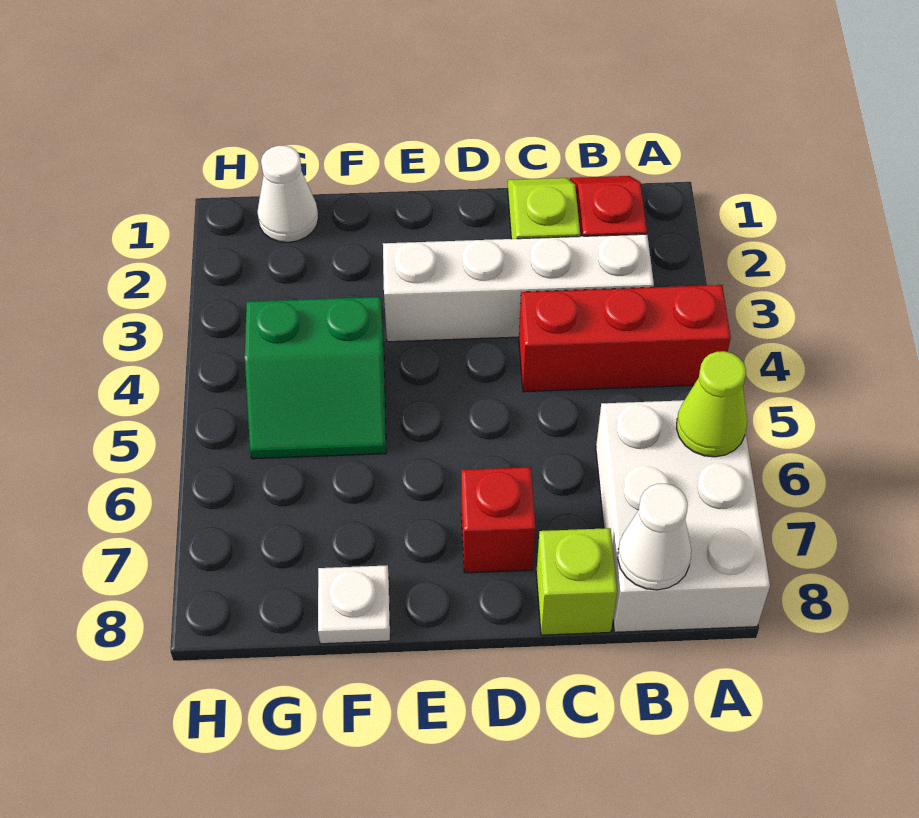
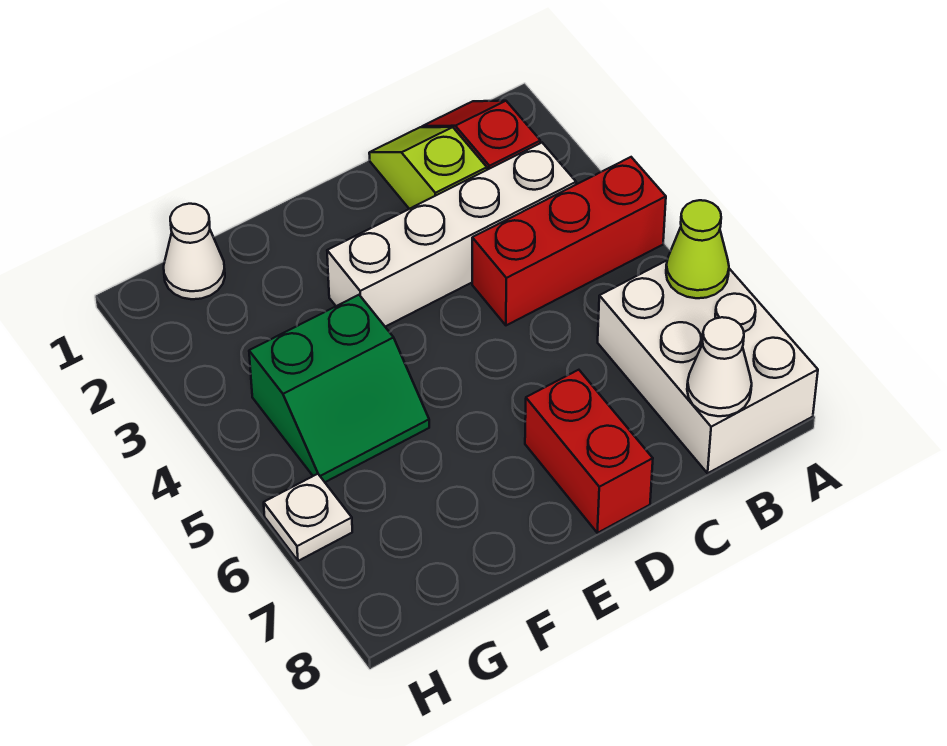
lime brick C8 level 1 -> none
red brick D7 level 1 -> red brick D7:D8 level 1
white plate F8 level 1 -> white plate H6 level 1

